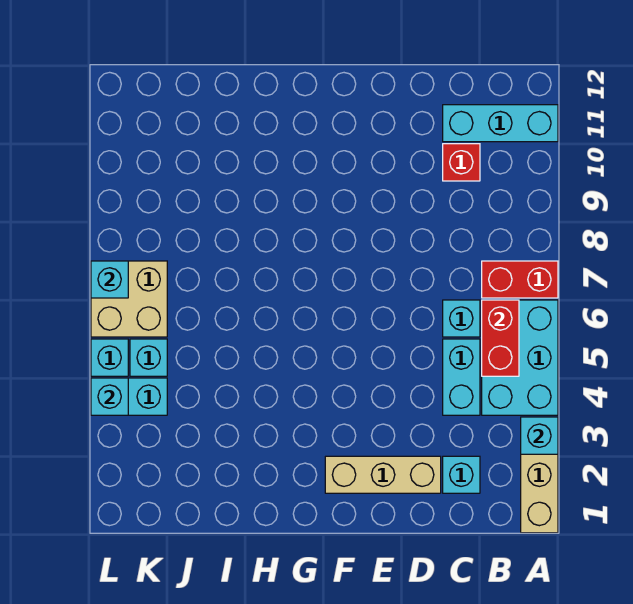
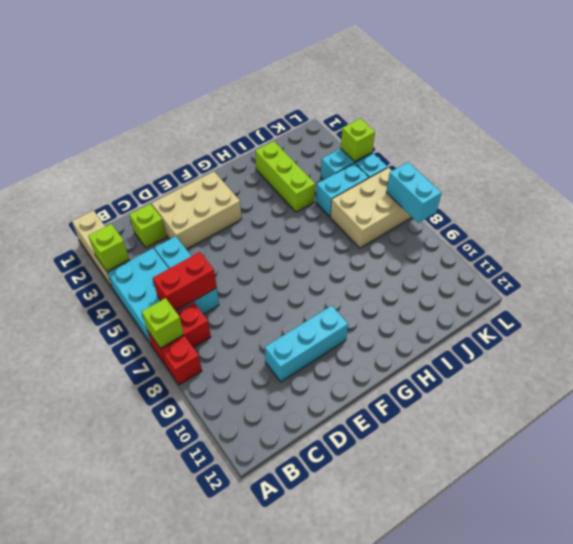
cyan brick A3 level 2 -> lime brick A3 level 2
none -> lime brick A7 level 2
cyan brick A11:C11 level 1 -> cyan brick D10:F10 level 1
red brick B5:B6 level 2 -> red brick B6:C6 level 2
cyan brick C2 level 1 -> lime brick C2 level 1
red brick C10 level 1 -> red brick A8 level 1
tan brick D2:F2 level 1 -> tan brick D2:F3 level 1
none -> lime brick I2:I4 level 1
cyan brick K5 level 1 -> cyan brick J5:K5 level 1
tan brick K6:L7 level 1 -> tan brick J6:L7 level 1
cyan brick L4 level 2 -> lime brick L4 level 2
cyan brick L7 level 2 -> cyan brick L7:L8 level 2

